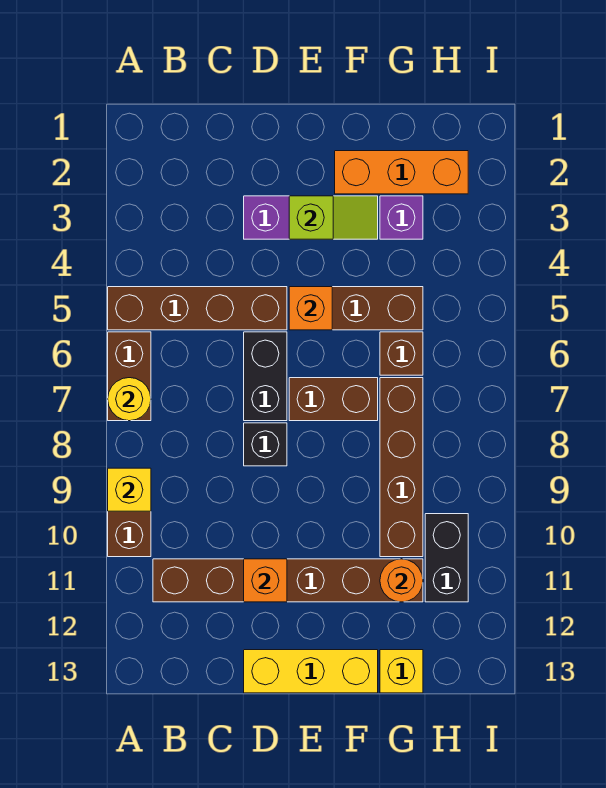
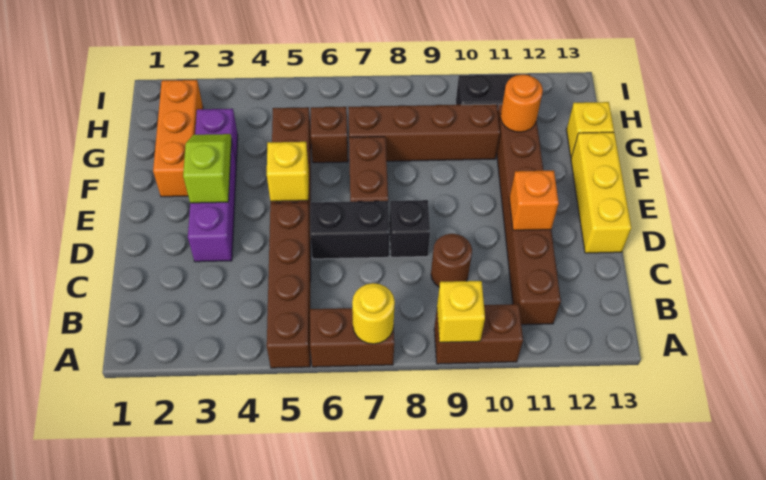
none -> brown round brick C9 level 1
orange brick E5 level 2 -> yellow brick E5 level 2

